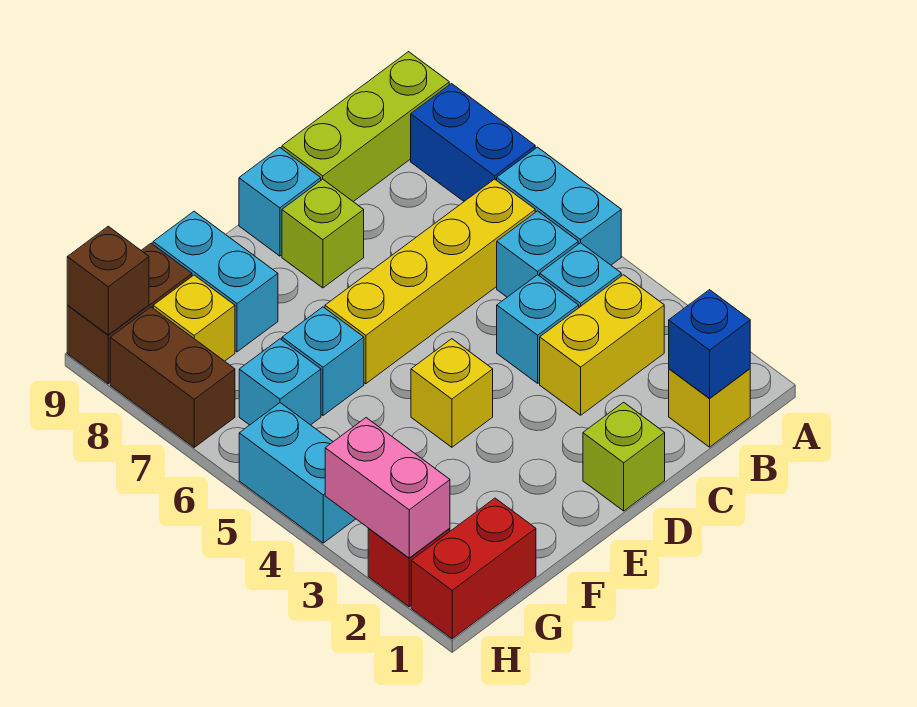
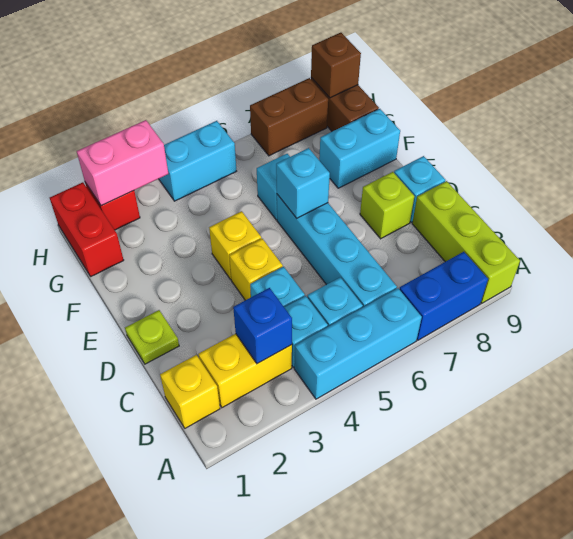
cyan brick A5:A6 level 1 -> cyan brick A4:A6 level 1
blue brick B1 level 2 -> blue brick B3 level 2
yellow brick B3:C3 level 1 -> yellow brick B2:B3 level 1
yellow brick B6:E6 level 1 -> cyan brick B6:E6 level 1
lime brick D1 level 1 -> lime plate D1 level 1
cyan brick G6 level 1 -> cyan brick E6 level 2
yellow brick G8 level 1 -> yellow brick D4 level 1

